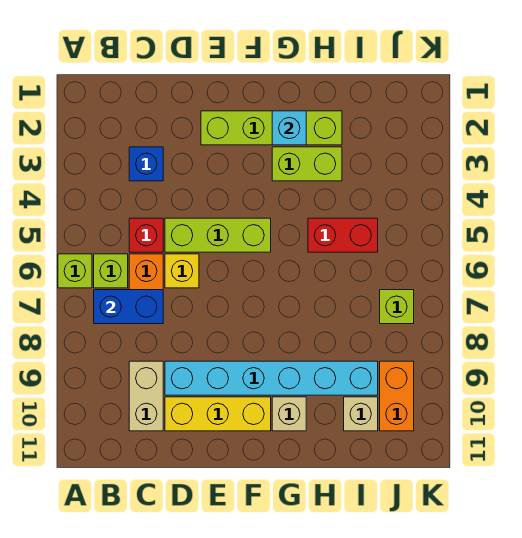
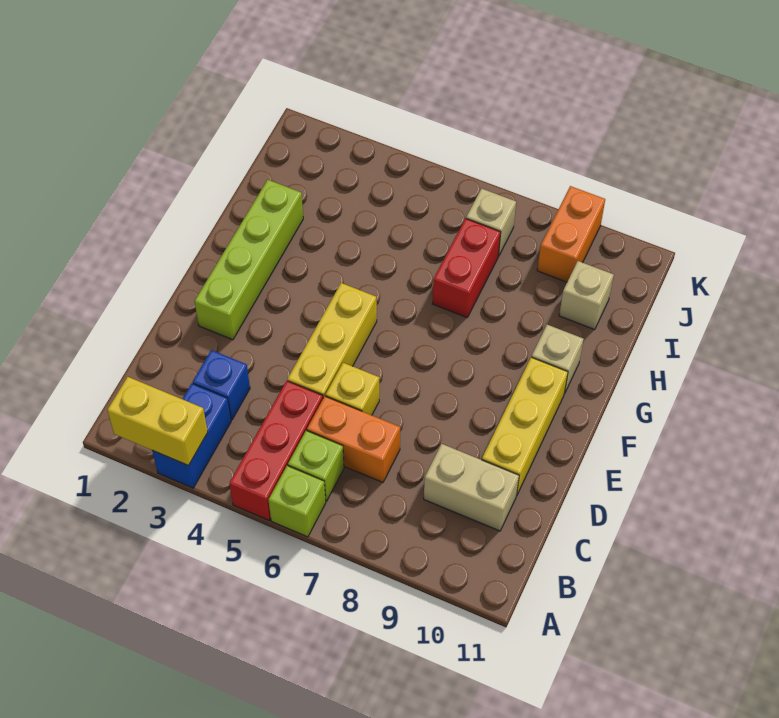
none -> yellow brick A2:A3 level 2
blue brick B7:C7 level 2 -> blue brick A3:B3 level 1
red brick C5 level 1 -> red brick A5:C5 level 1
lime brick D5:F5 level 1 -> yellow brick D5:F5 level 1
cyan brick D9:I9 level 1 -> none
cyan brick G2 level 2 -> none
lime brick G3:H3 level 1 -> none
red brick H5:I5 level 1 -> red brick H7:I7 level 1
lime brick J7 level 1 -> tan brick J7 level 1
orange brick J9:J10 level 1 -> orange brick J9:K9 level 1

